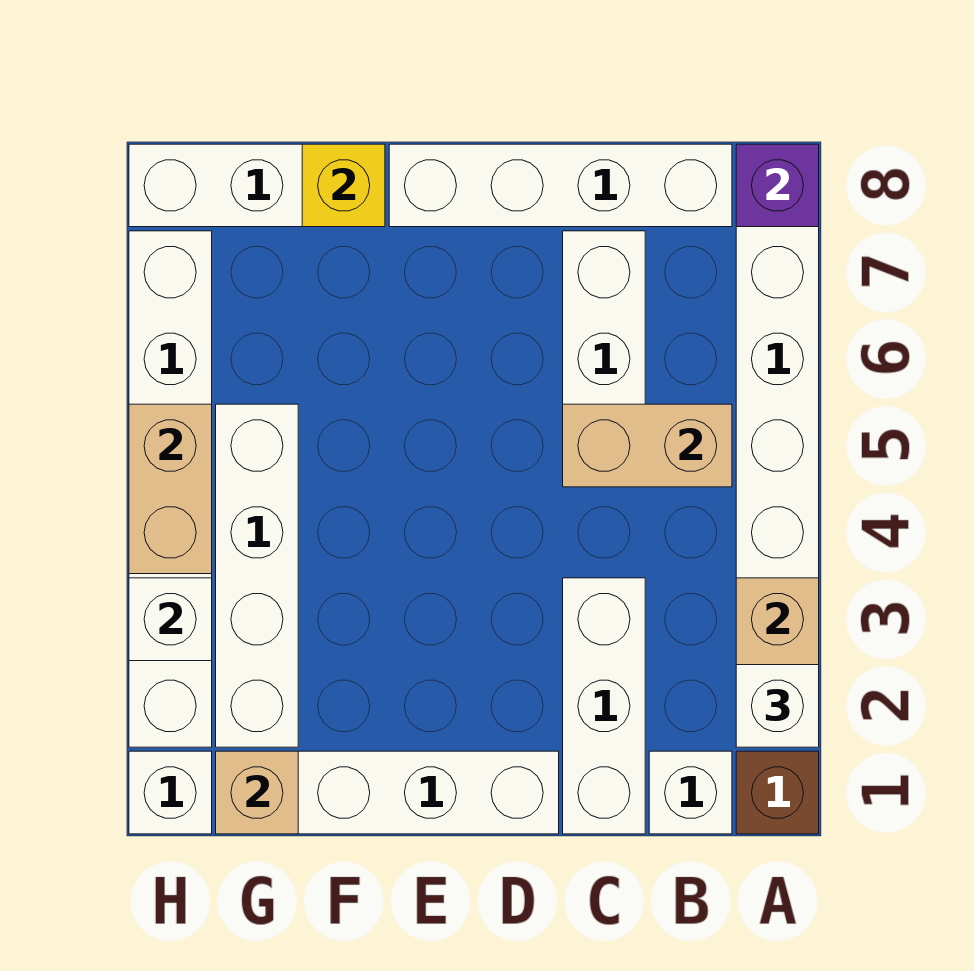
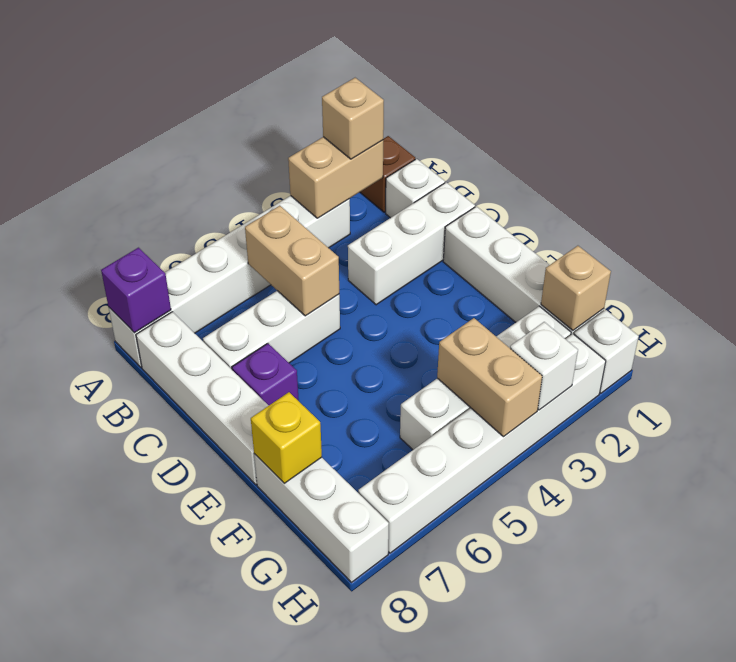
white brick A2 level 3 -> tan brick A2 level 3
none -> purple brick D7 level 1
tan brick H4:H5 level 2 -> tan brick G4:H4 level 2

